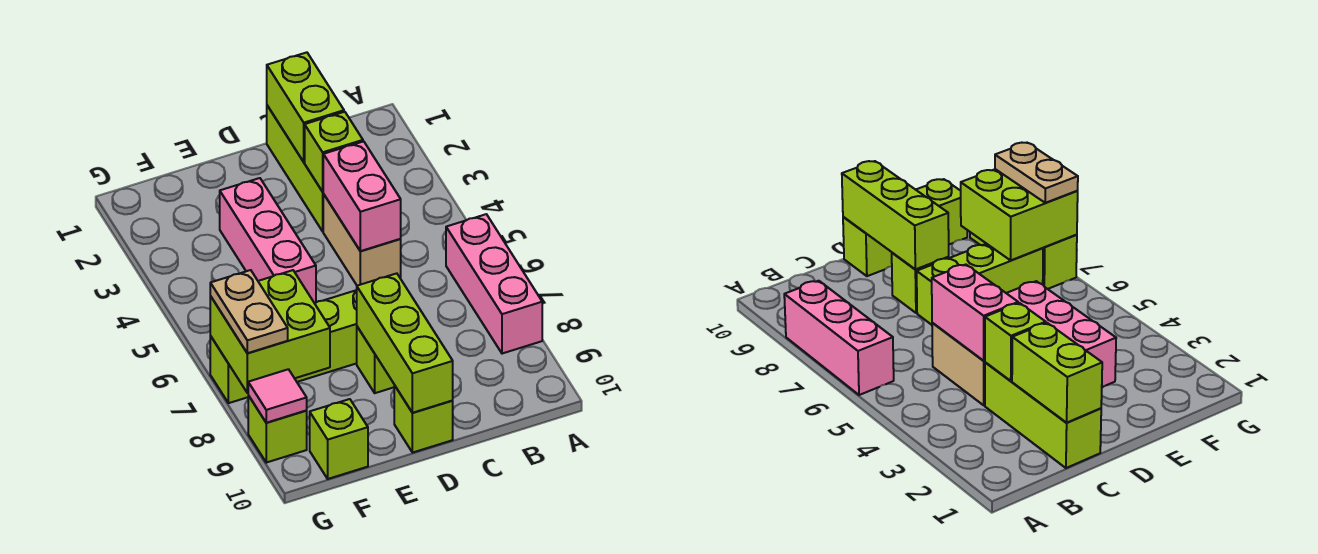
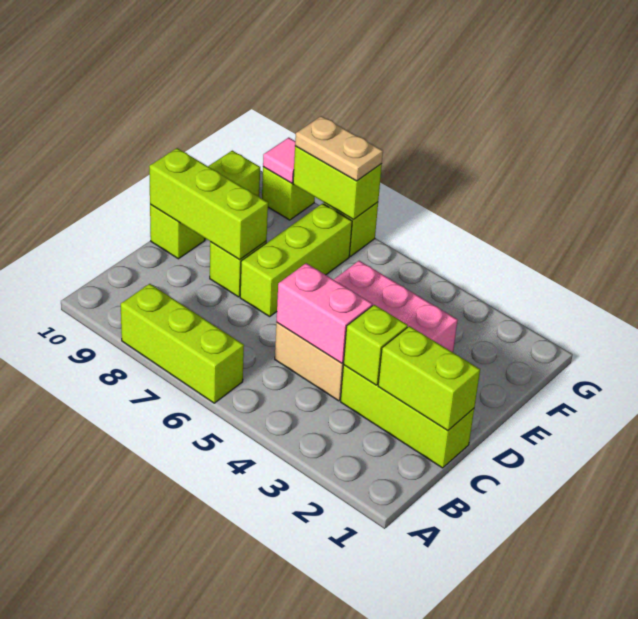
pink brick A6:A8 level 1 -> lime brick A6:A8 level 1
lime brick F7:G8 level 2 -> lime brick G7:G8 level 2

